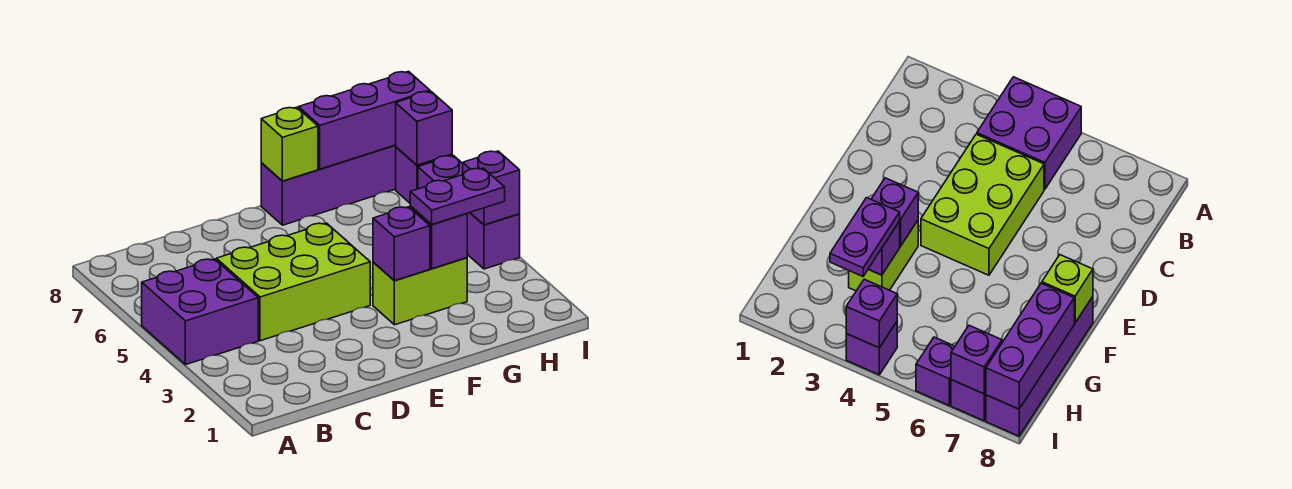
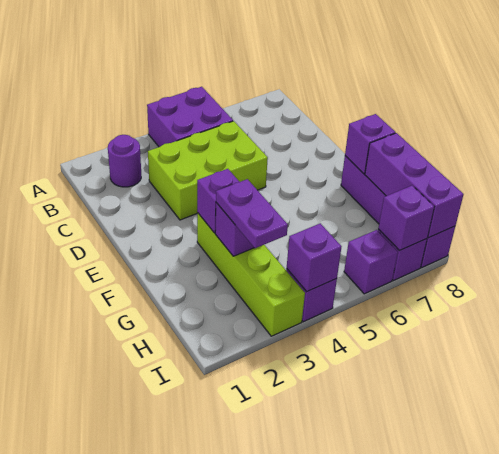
none -> purple round brick B2 level 1
lime brick C4:E5 level 1 -> lime brick C3:D5 level 1
lime brick F3:G3 level 1 -> lime brick F3:I3 level 1
lime brick F8 level 2 -> purple brick F8 level 2

